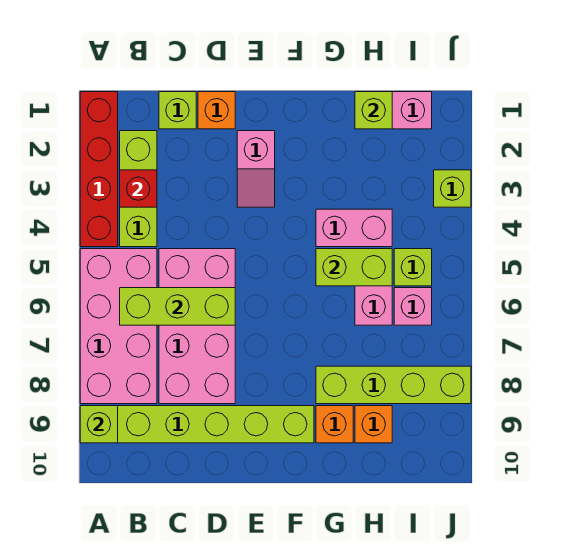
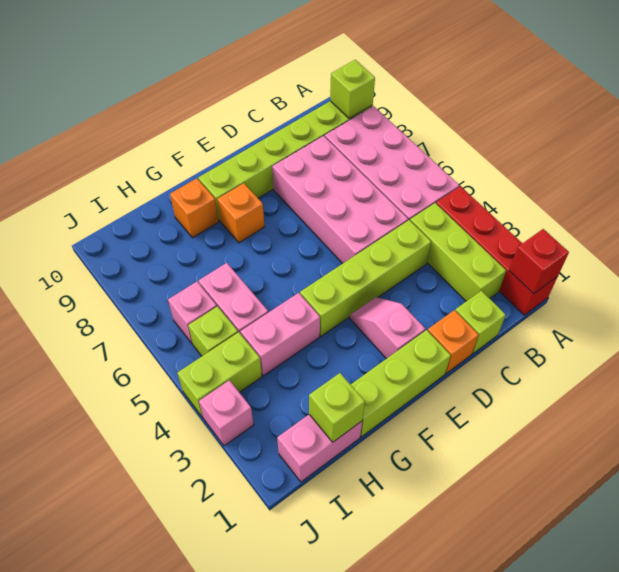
red brick B3 level 2 -> red brick A1 level 2
lime brick B6:D6 level 2 -> lime brick E1:G1 level 1
lime brick G5:H5 level 2 -> lime brick I4:J4 level 1
lime brick G8:J8 level 1 -> lime brick C4:F4 level 1
orange brick H9 level 1 -> orange brick F8 level 1
lime brick J3 level 1 -> pink brick J3 level 1

